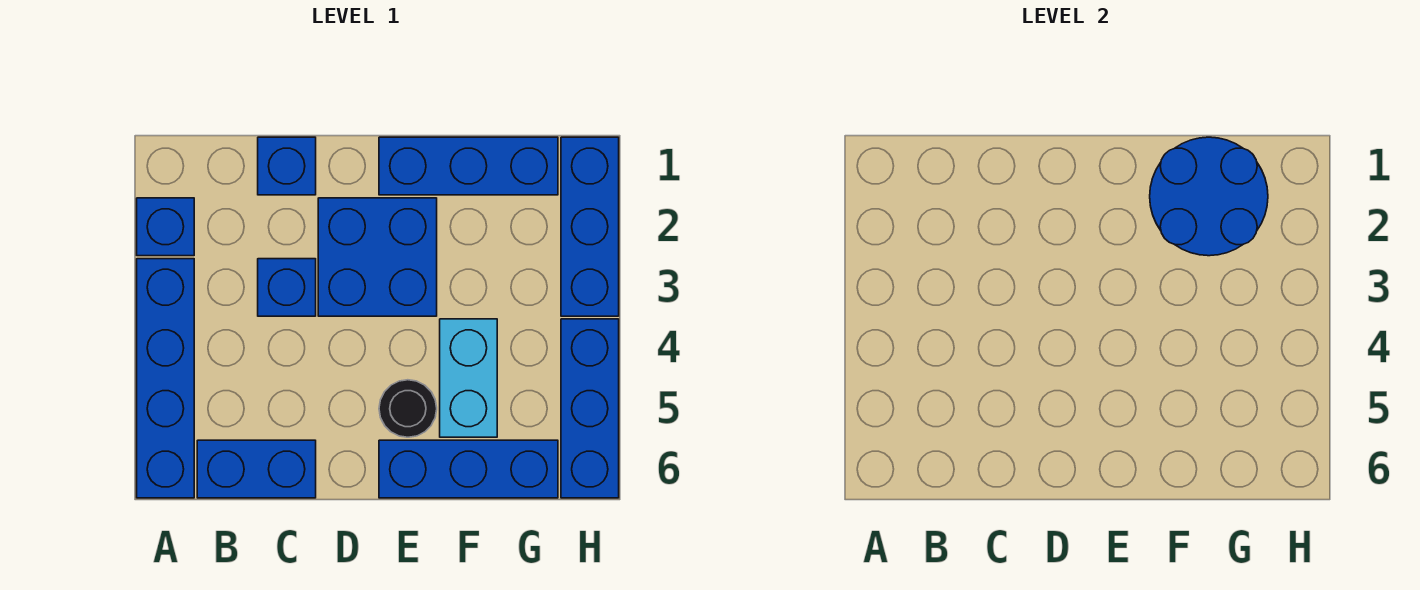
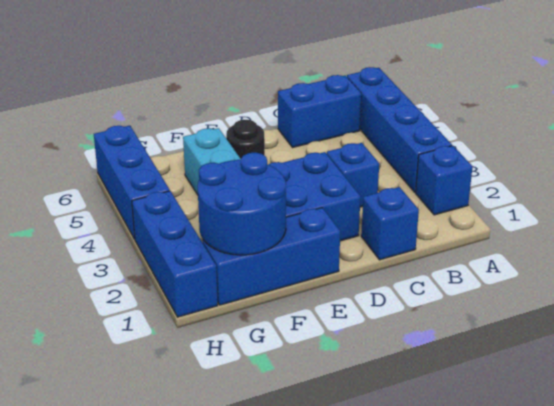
blue brick E6:G6 level 1 -> none

